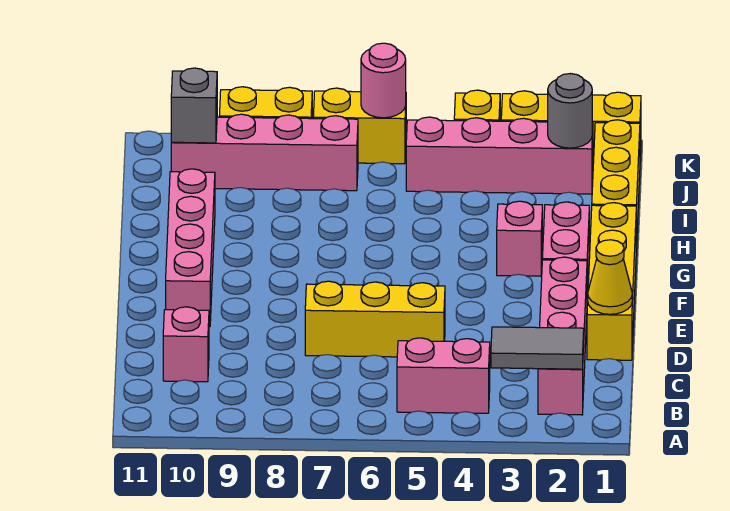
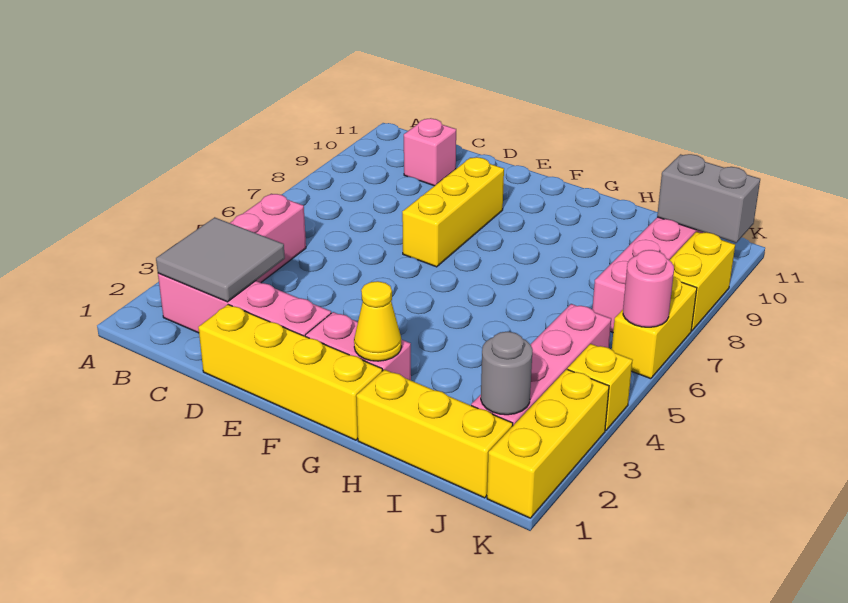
grey tile B2:B3 level 2 -> grey tile B2:C3 level 2
yellow cone D1 level 2 -> yellow cone G2 level 2
yellow brick D5:D7 level 1 -> yellow brick E7:E9 level 1
pink brick E10:H10 level 1 -> none
pink brick G3 level 1 -> none
grey brick J10 level 2 -> grey brick J10:K10 level 2

